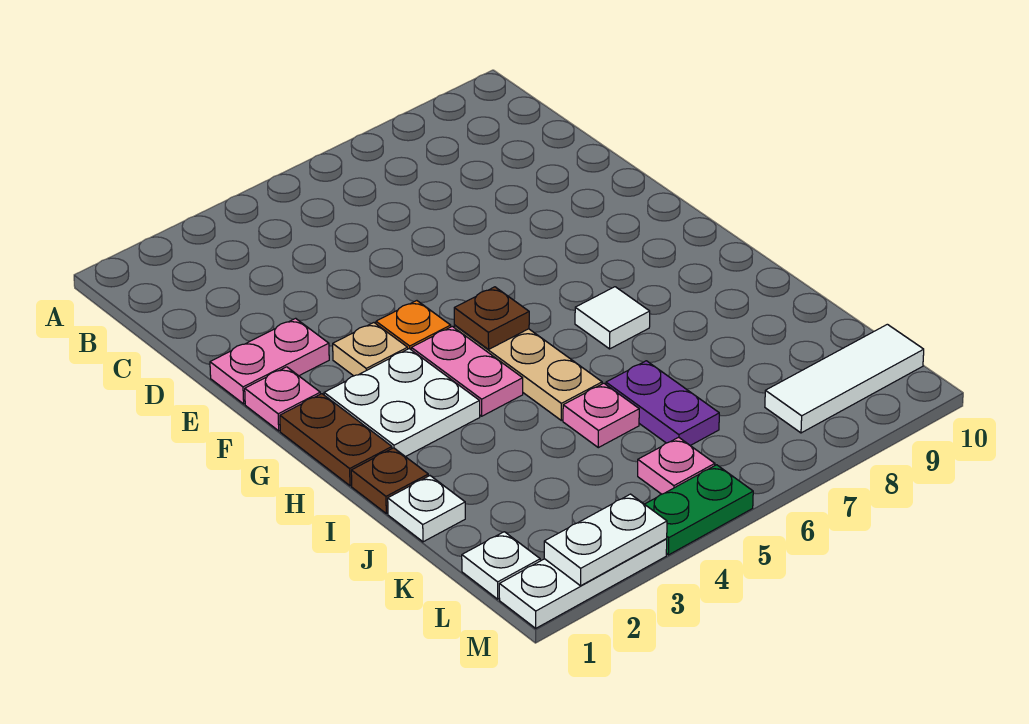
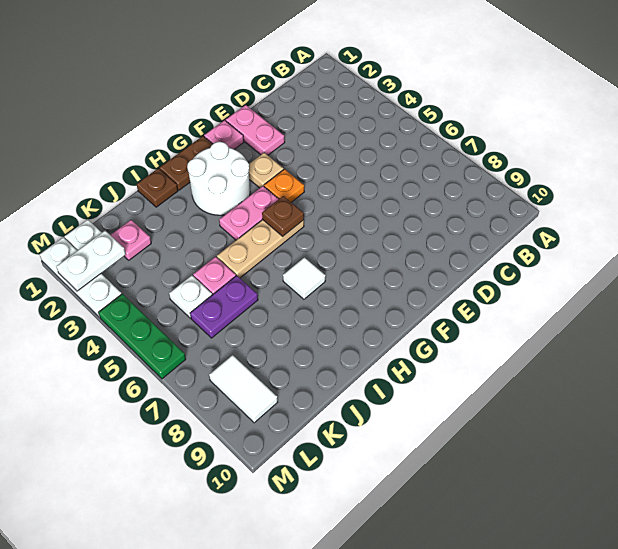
white plate G2:H3 level 1 -> white round brick G2:H3 level 1
white plate J1 level 1 -> white plate K5 level 1
pink plate L5 level 1 -> pink plate K2 level 1
white tile L8:L10 level 1 -> white tile L8:L9 level 1
white plate M2:M3 level 2 -> white plate L2:M2 level 2
green plate M4:M5 level 1 -> green plate M4:M6 level 1

